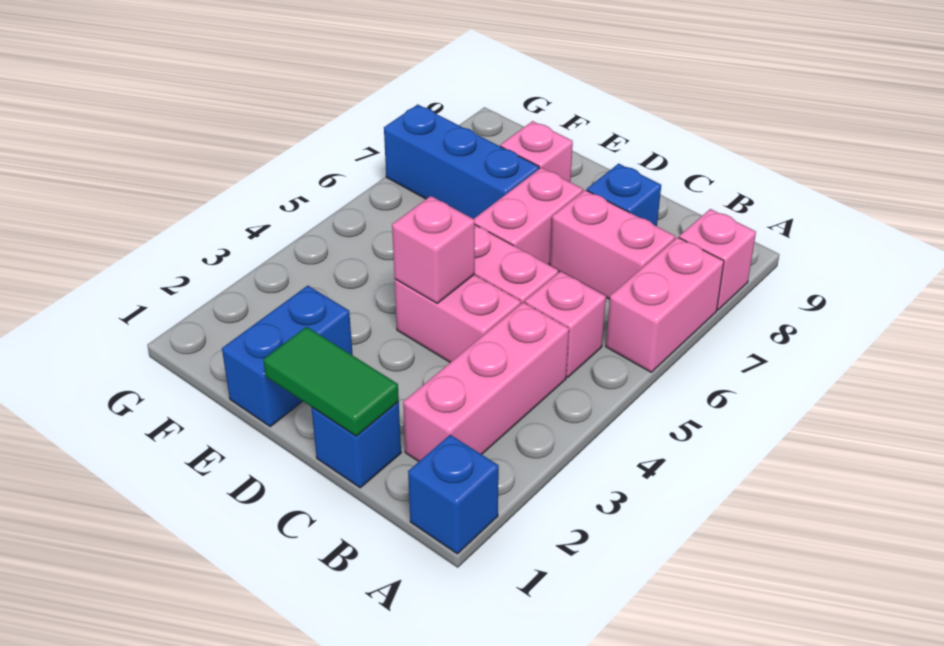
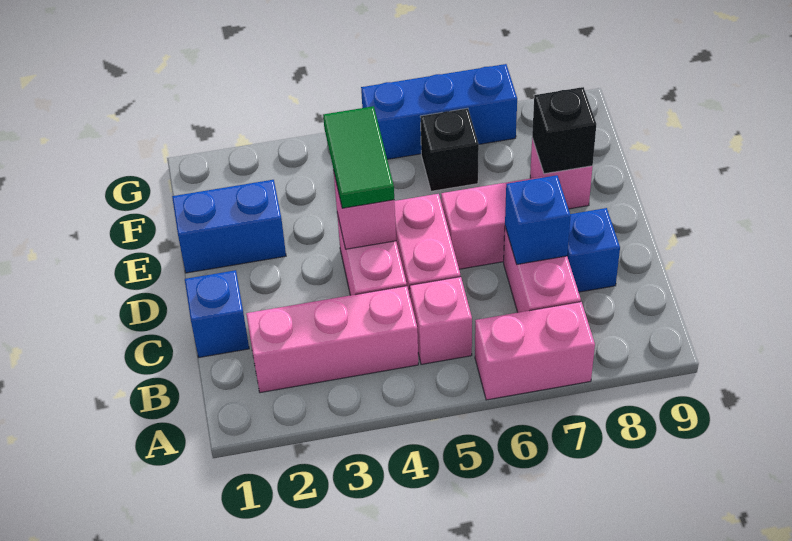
blue brick A1 level 1 -> blue brick C7 level 2
pink brick A8 level 1 -> none
green tile C1:D1 level 2 -> green tile D4:E4 level 3
blue brick E7:G7 level 1 -> blue brick G5:G7 level 1
none -> black brick E8 level 2
none -> black brick F6 level 1

